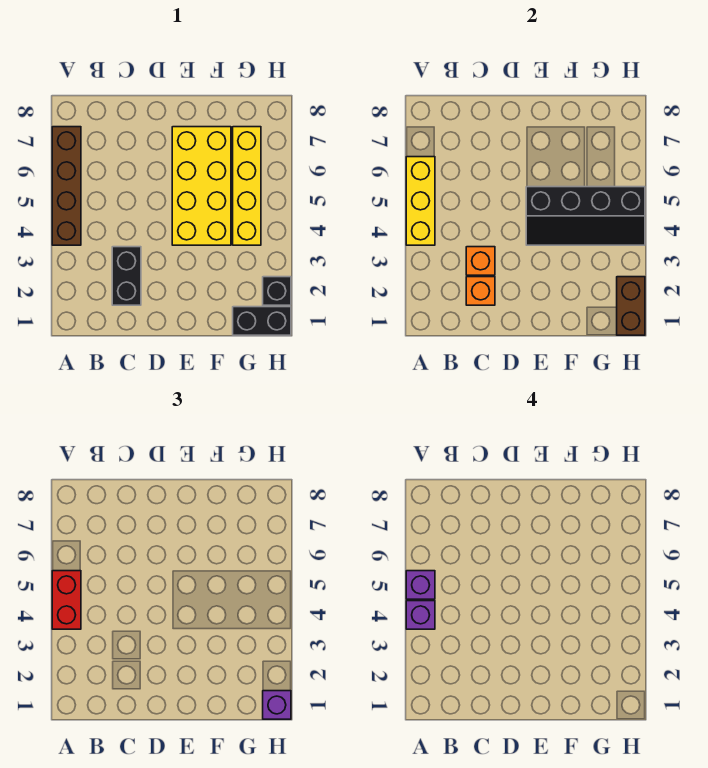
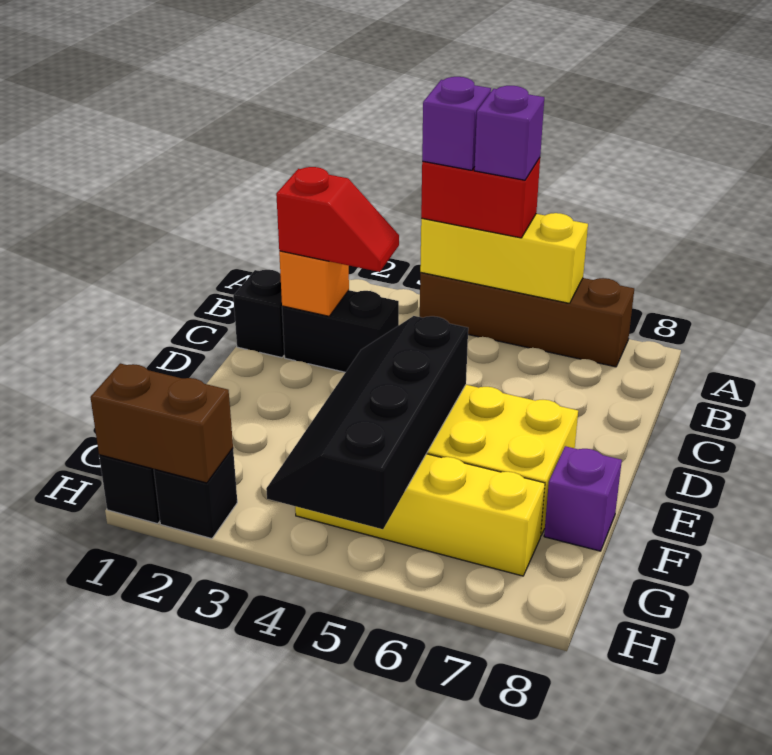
none -> black brick C1 level 1
none -> red slope C2:C3 level 3 top 2
orange brick C3 level 2 -> none
purple brick H1 level 3 -> purple brick F8 level 1

